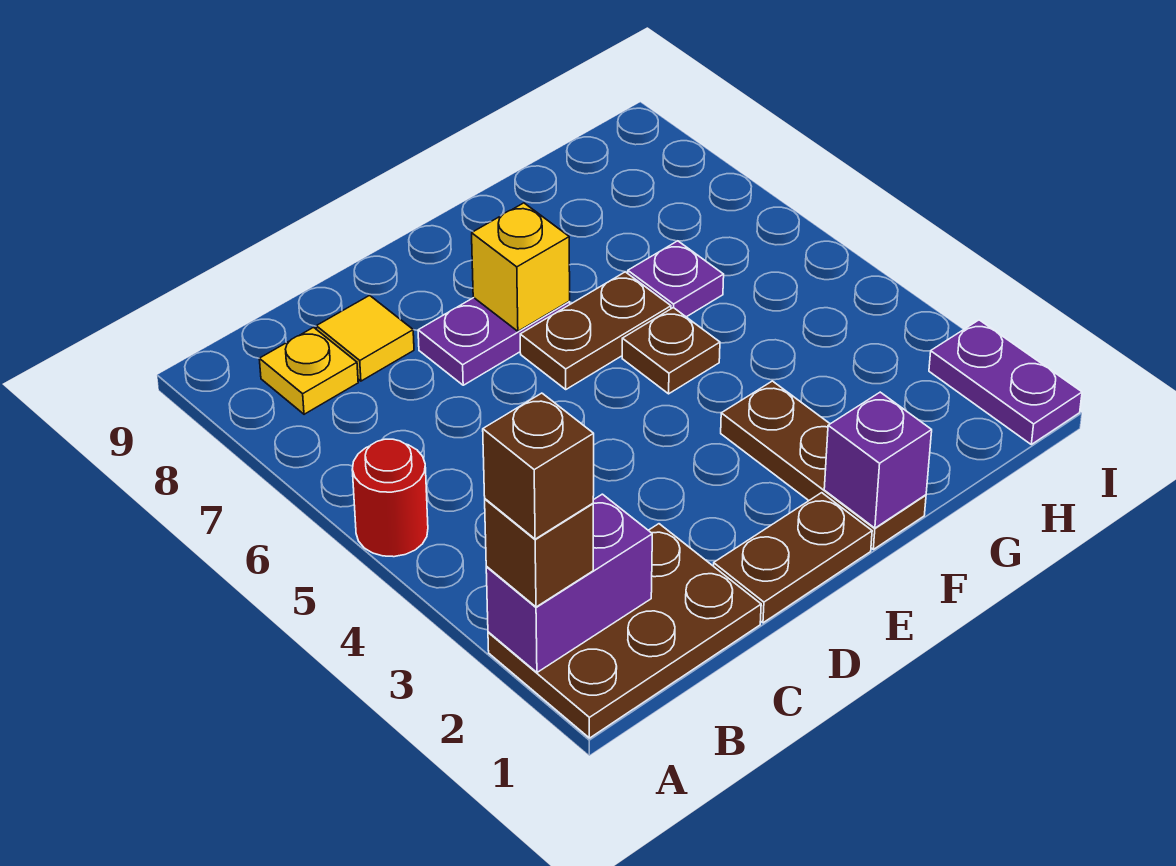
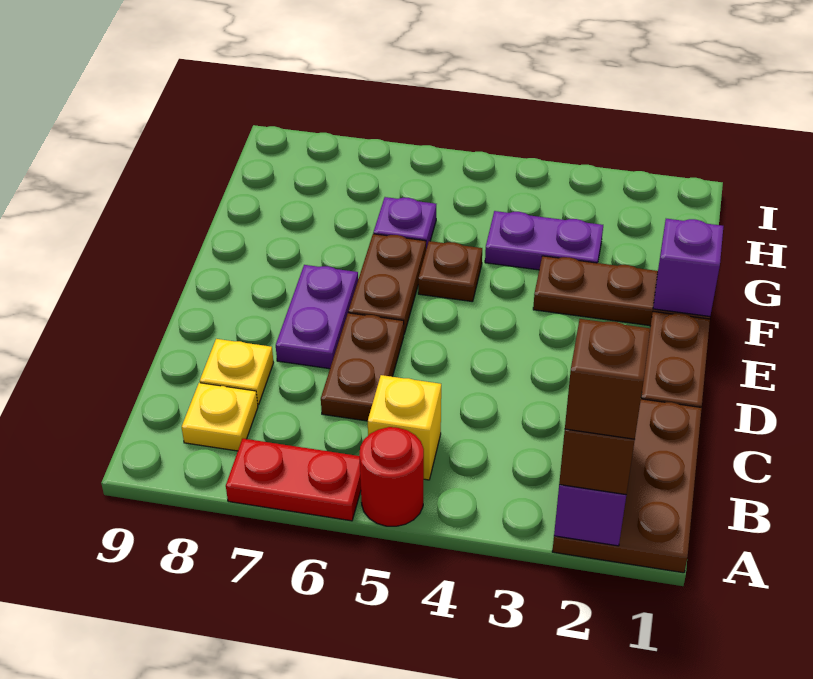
none -> red plate A6:A7 level 1
none -> brown plate C6:D6 level 1
yellow tile C8 level 1 -> yellow plate C8 level 1
yellow brick E7 level 2 -> yellow brick B5 level 1
purple plate I1:I2 level 1 -> purple plate G3:G4 level 1

